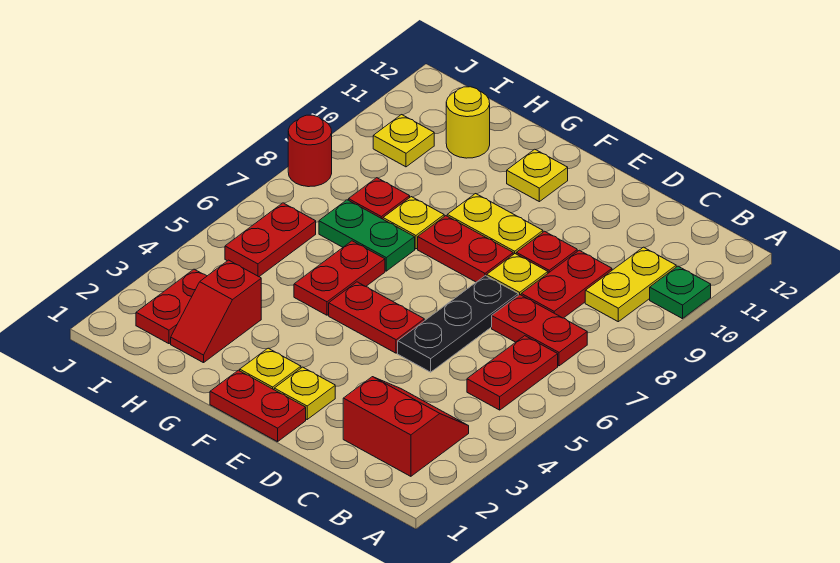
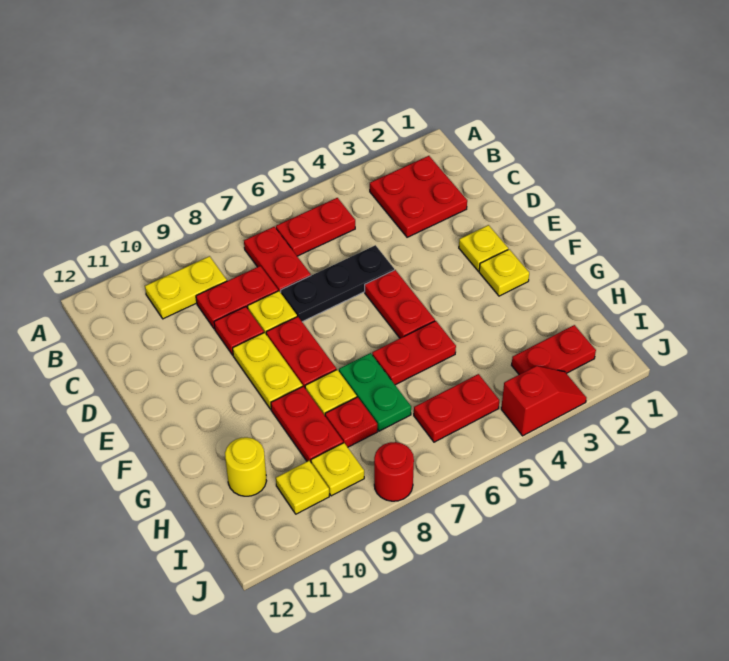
green plate A10 level 1 -> none
red slope B2:C3 level 1 top 2 -> red plate B2:C3 level 1
red plate E1:F1 level 1 -> red plate G9:H9 level 1
yellow plate F11 level 1 -> yellow plate I9 level 1
red slope H2:H3 level 1 top 3 -> red slope J3:J4 level 1 top 4

